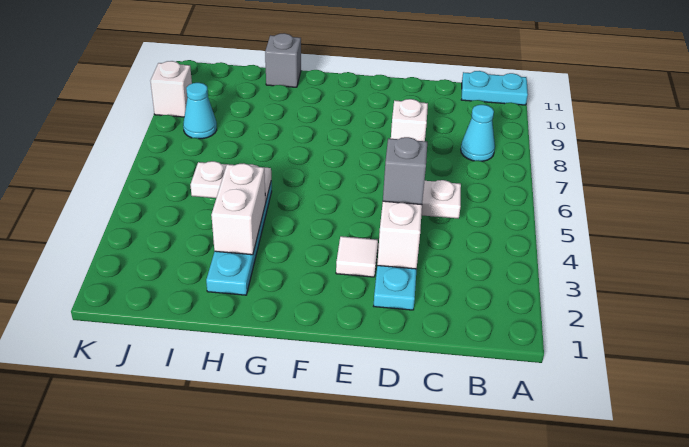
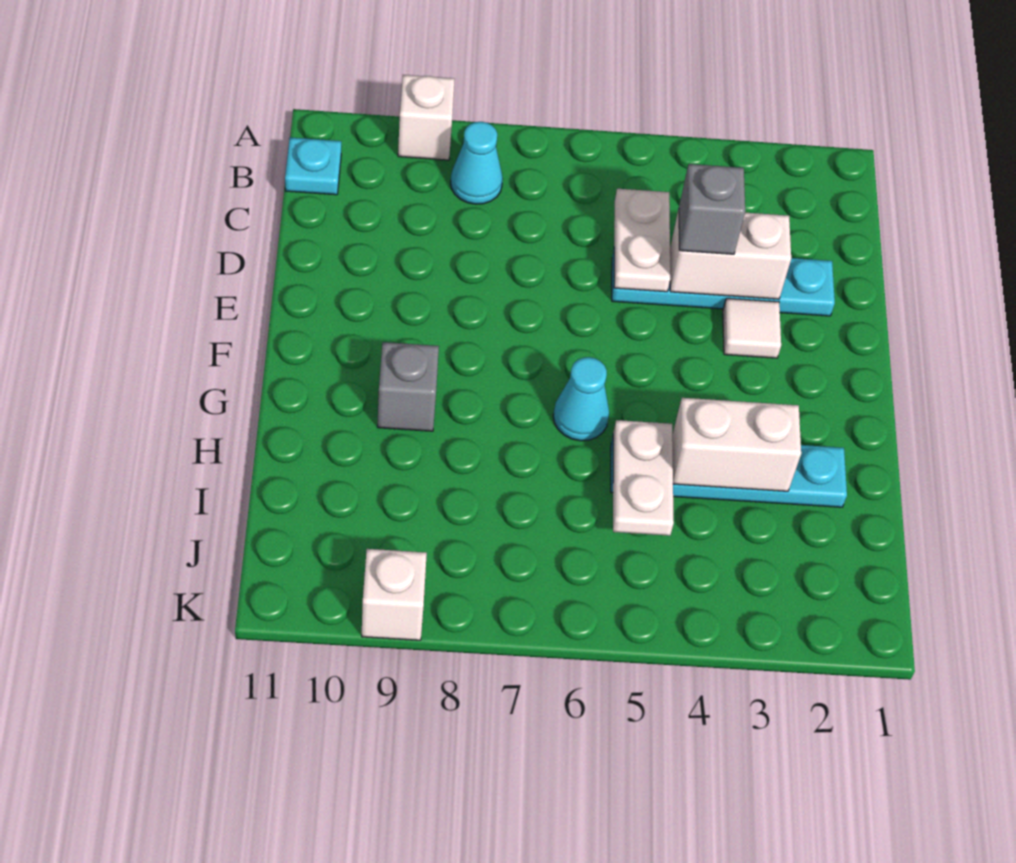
cyan plate A11:B11 level 1 -> cyan plate B11 level 1
white brick D8 level 1 -> white brick A9 level 1
grey brick H11 level 1 -> grey brick G9 level 1
cyan cone J8 level 1 -> cyan cone G6 level 1

